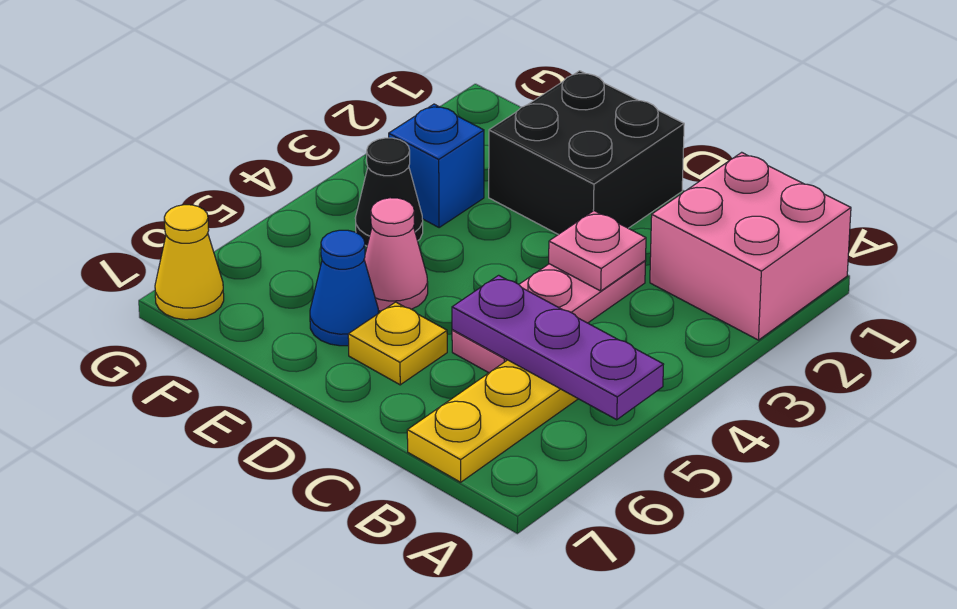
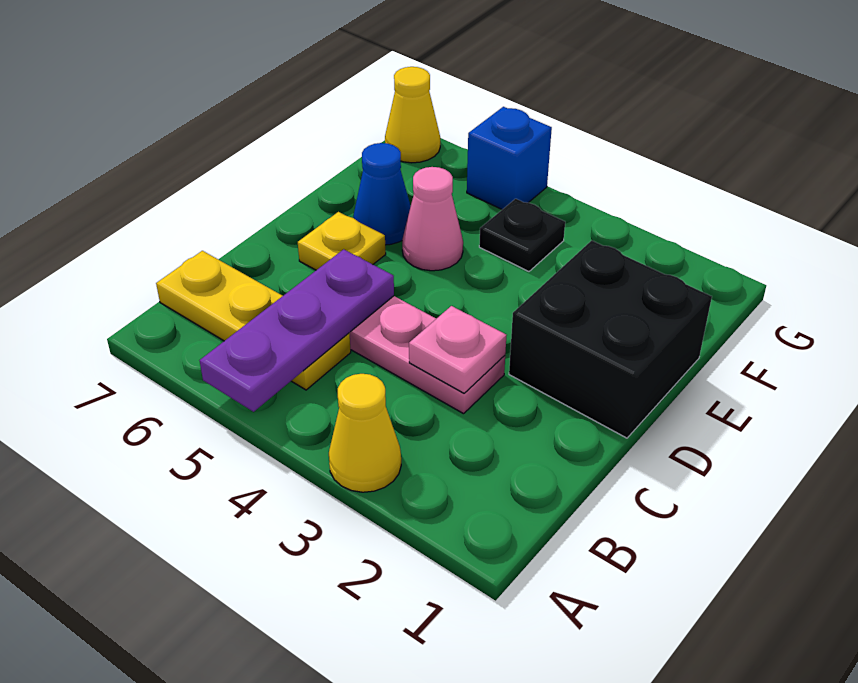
pink brick A1:B2 level 1 -> none
none -> yellow cone A3 level 1
blue brick F3 level 1 -> blue brick G5 level 1
black cone F4 level 1 -> black plate F4 level 1

